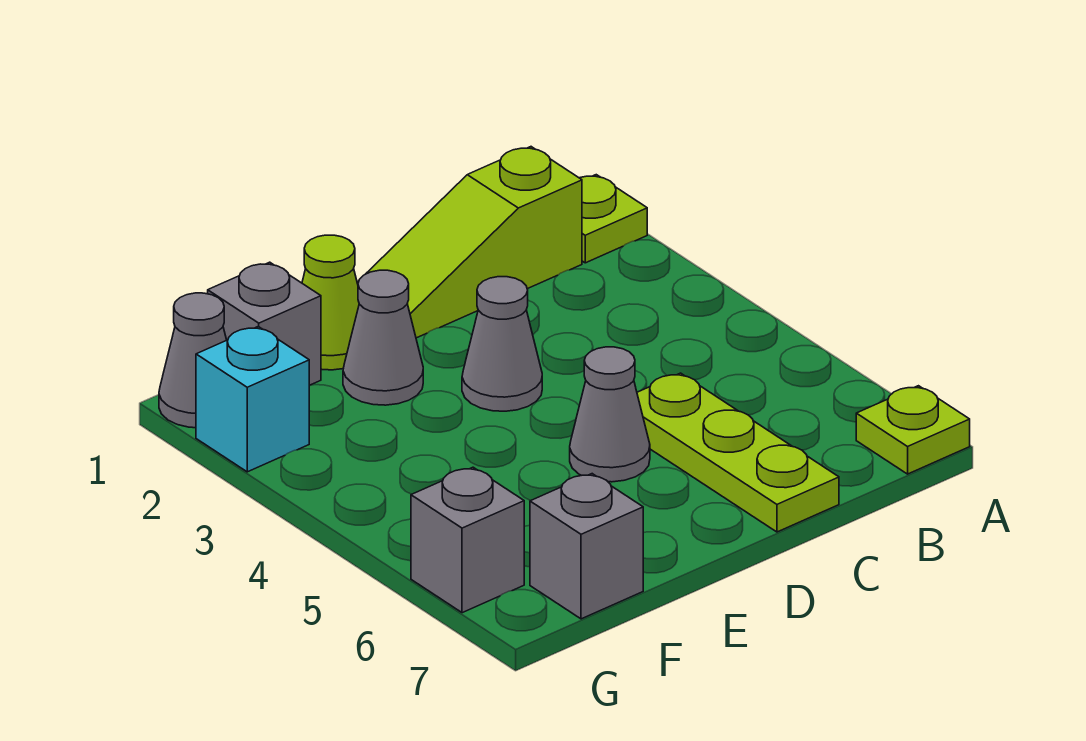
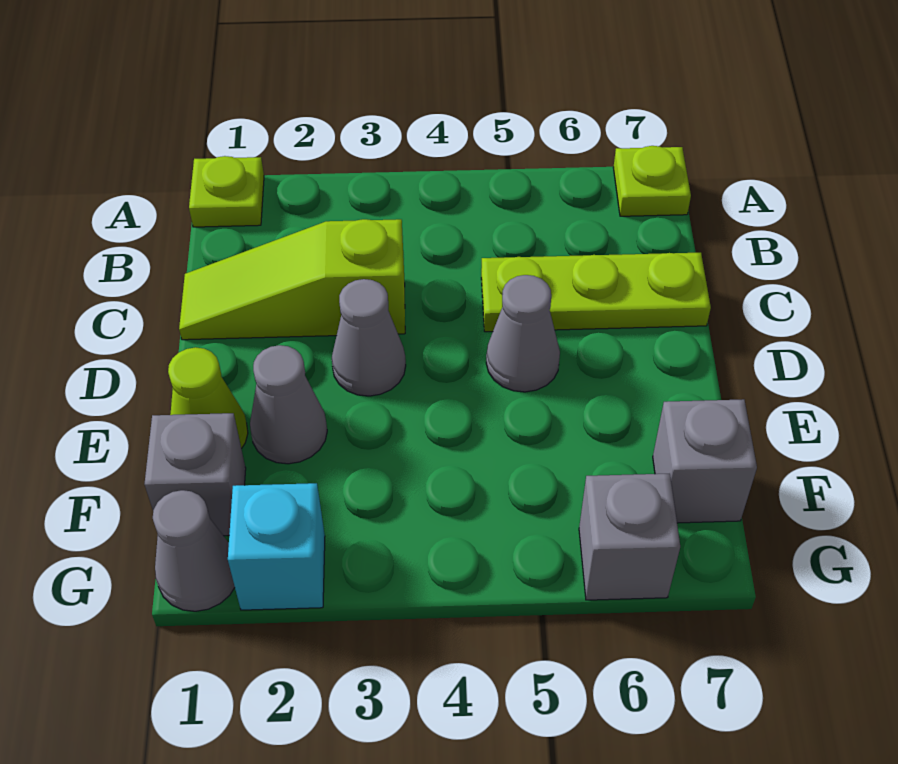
lime slope B1:D1 level 1 top B -> lime slope C1:C3 level 1 top 3

